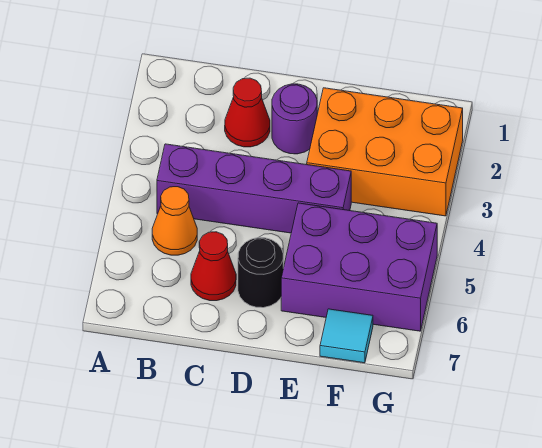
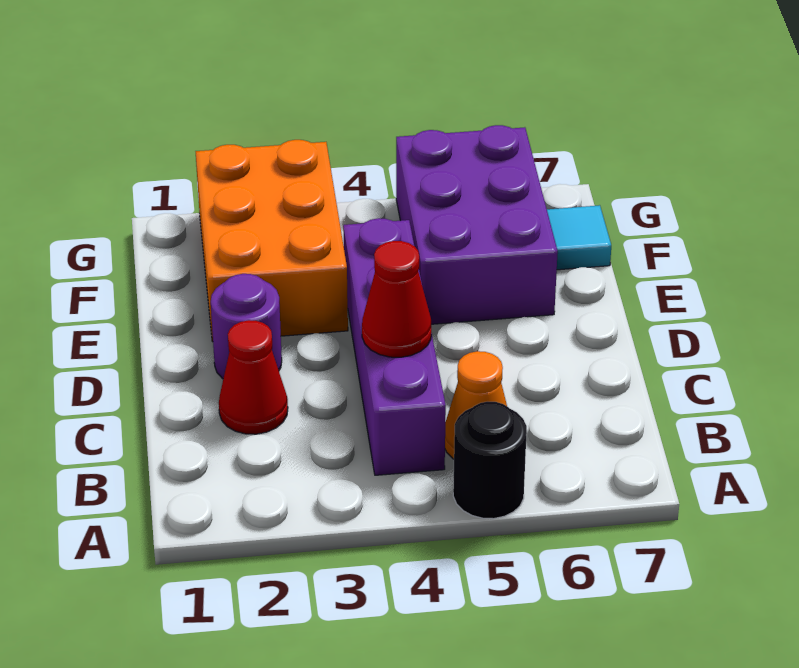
red cone C6 level 1 -> red cone C4 level 2
black round brick D6 level 1 -> black round brick A5 level 1

